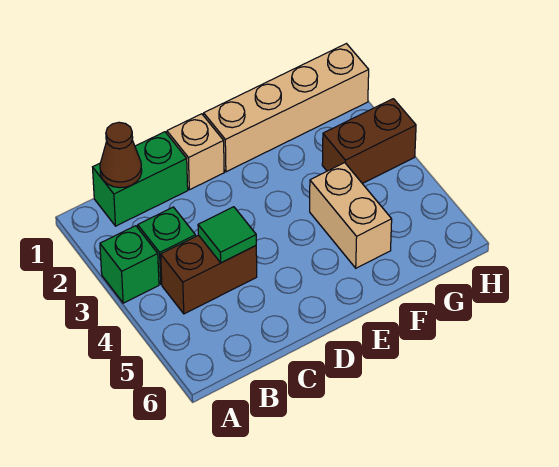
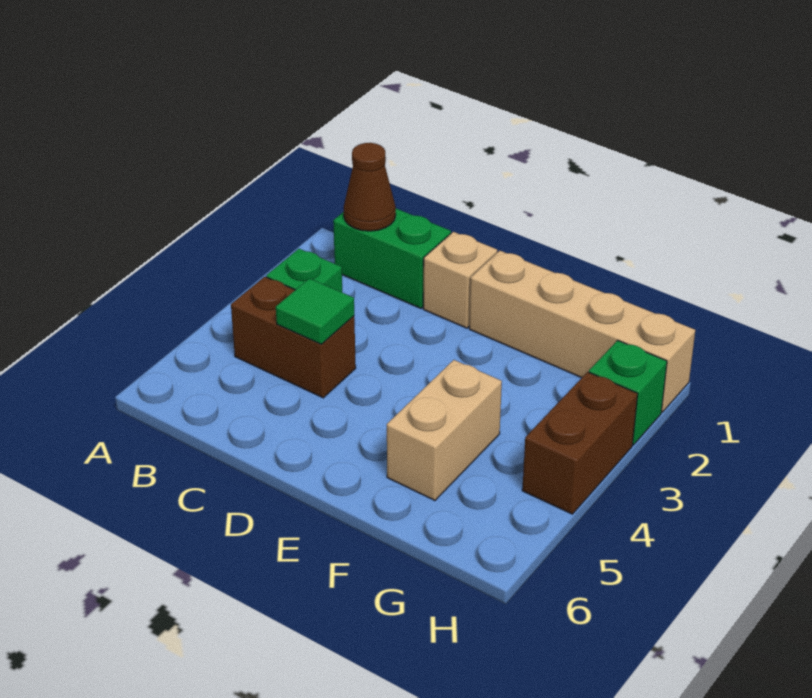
green brick A3 level 1 -> green brick H2 level 1
brown brick G3:H3 level 1 -> brown brick H3:H4 level 1

